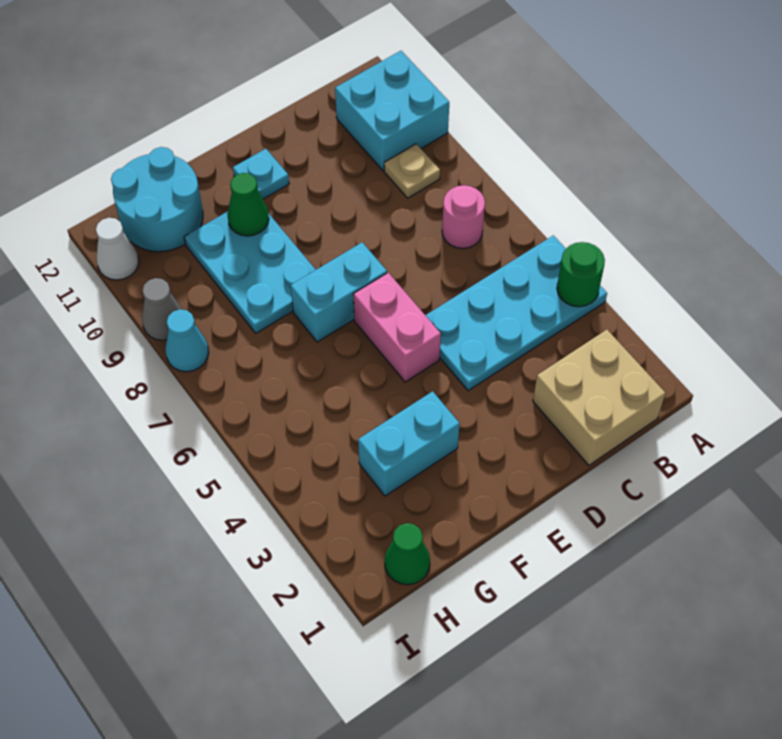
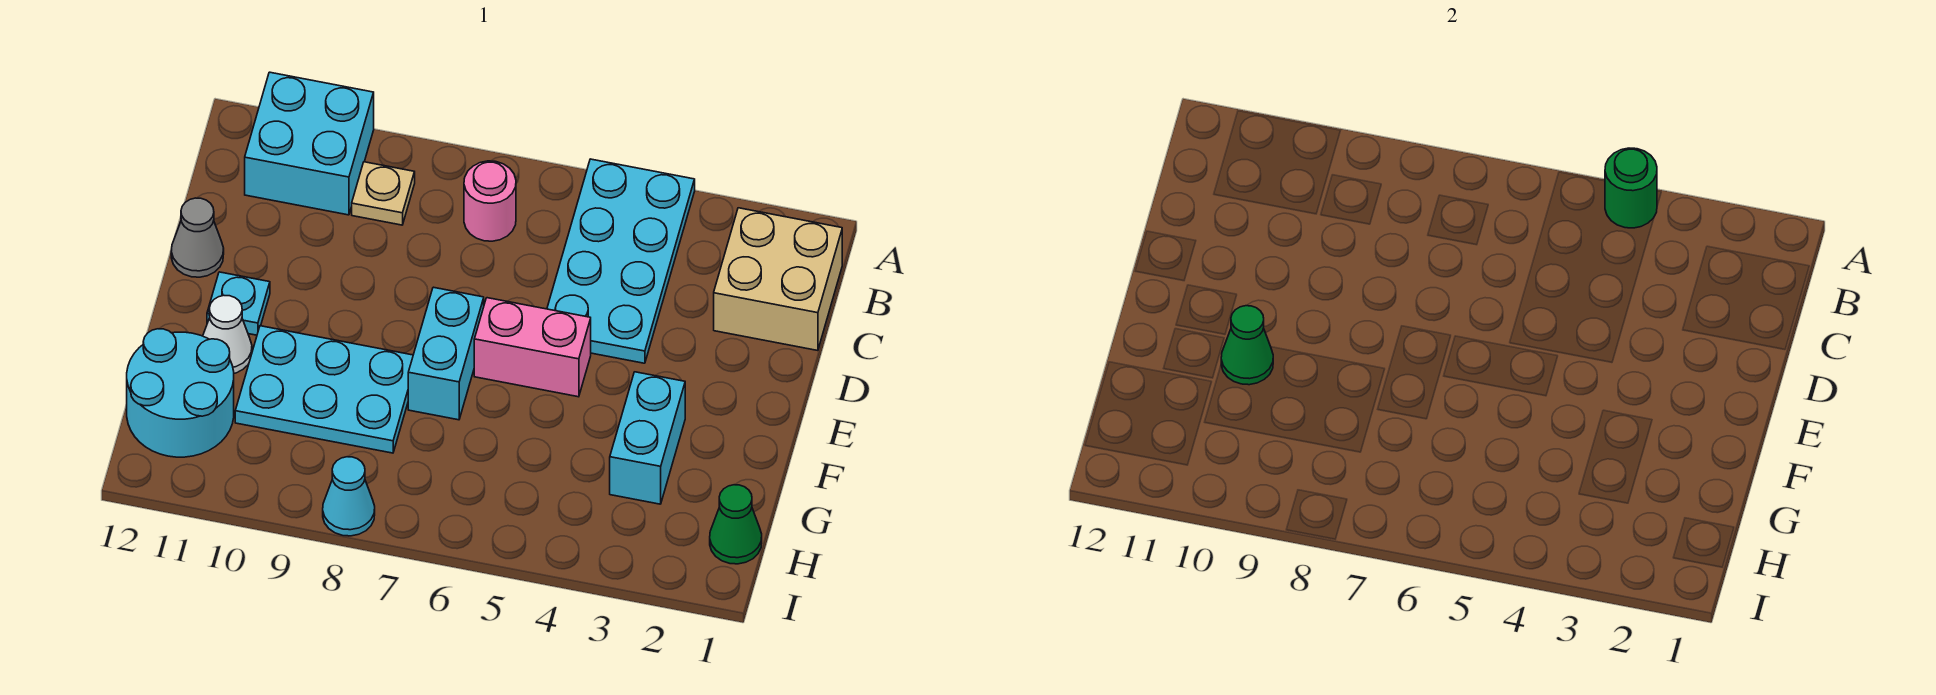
grey cone I9 level 1 -> grey cone D12 level 1
white cone I11 level 1 -> white cone F11 level 1

